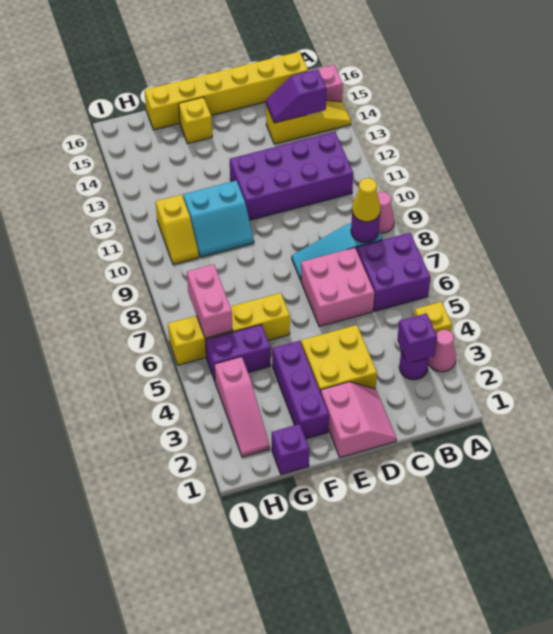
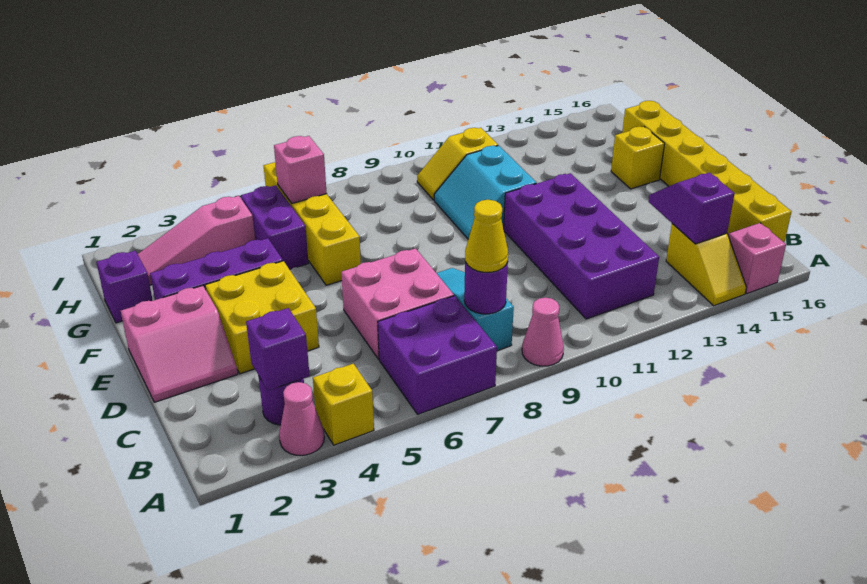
yellow slope A14:C14 level 1 top C -> yellow slope A14:B14 level 1 top B
pink brick H6:H7 level 2 -> pink brick H6 level 2

